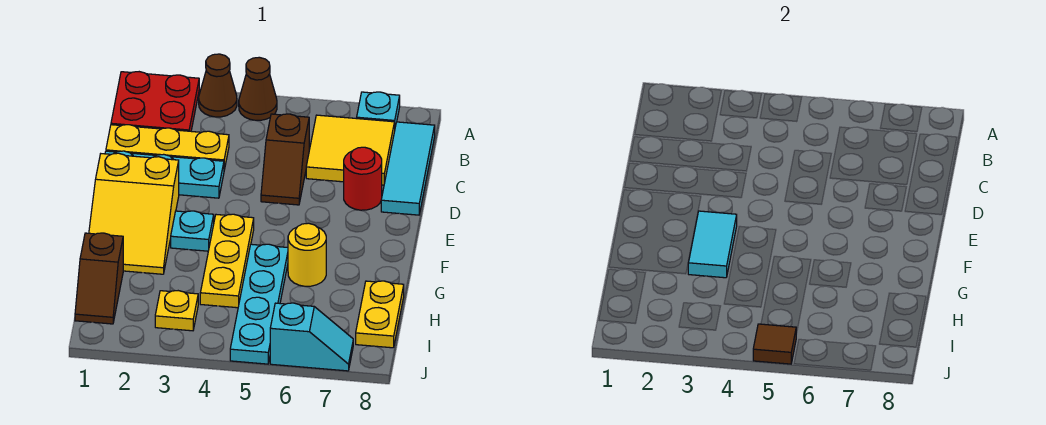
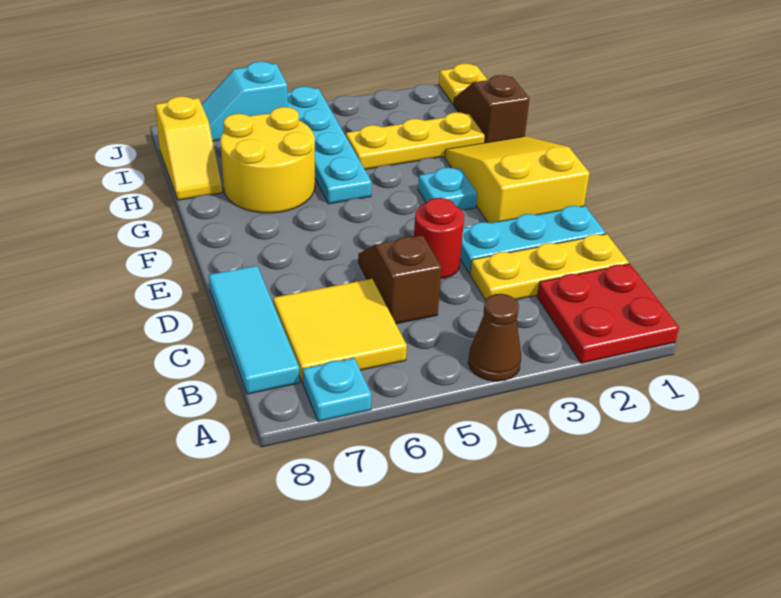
brown cone A3 level 1 -> none
red round brick D7 level 1 -> red round brick D4 level 1
cyan tile F3:G3 level 2 -> none
yellow plate F4:H4 level 1 -> yellow plate H2:H4 level 1
yellow round brick G6 level 1 -> yellow round brick G6:H7 level 1
yellow plate H8:I8 level 1 -> yellow slope H8:I8 level 1 top I
yellow plate I3 level 1 -> yellow plate J1 level 1
brown tile J5 level 2 -> none

